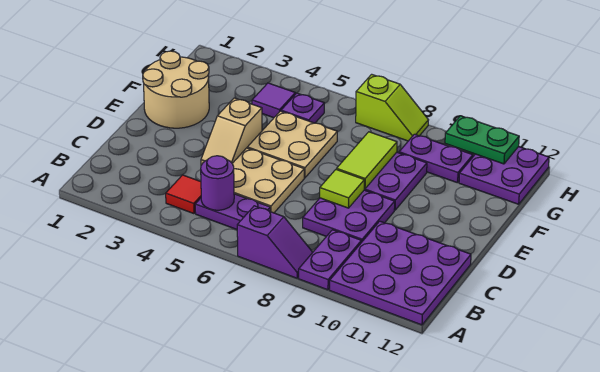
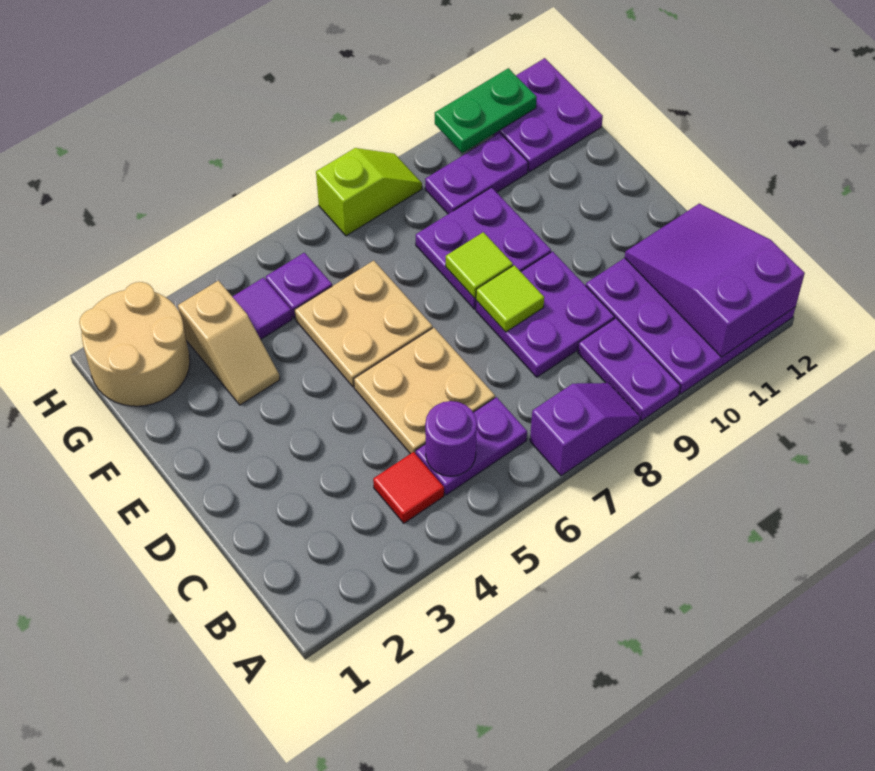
none -> purple slope A11:C12 level 2 top A
tan slope D4:E4 level 1 top E -> tan slope F3:G3 level 1 top G
tan round brick E1:F2 level 1 -> tan round brick G1:H2 level 1
lime tile E8:F8 level 2 -> lime tile E8 level 2

